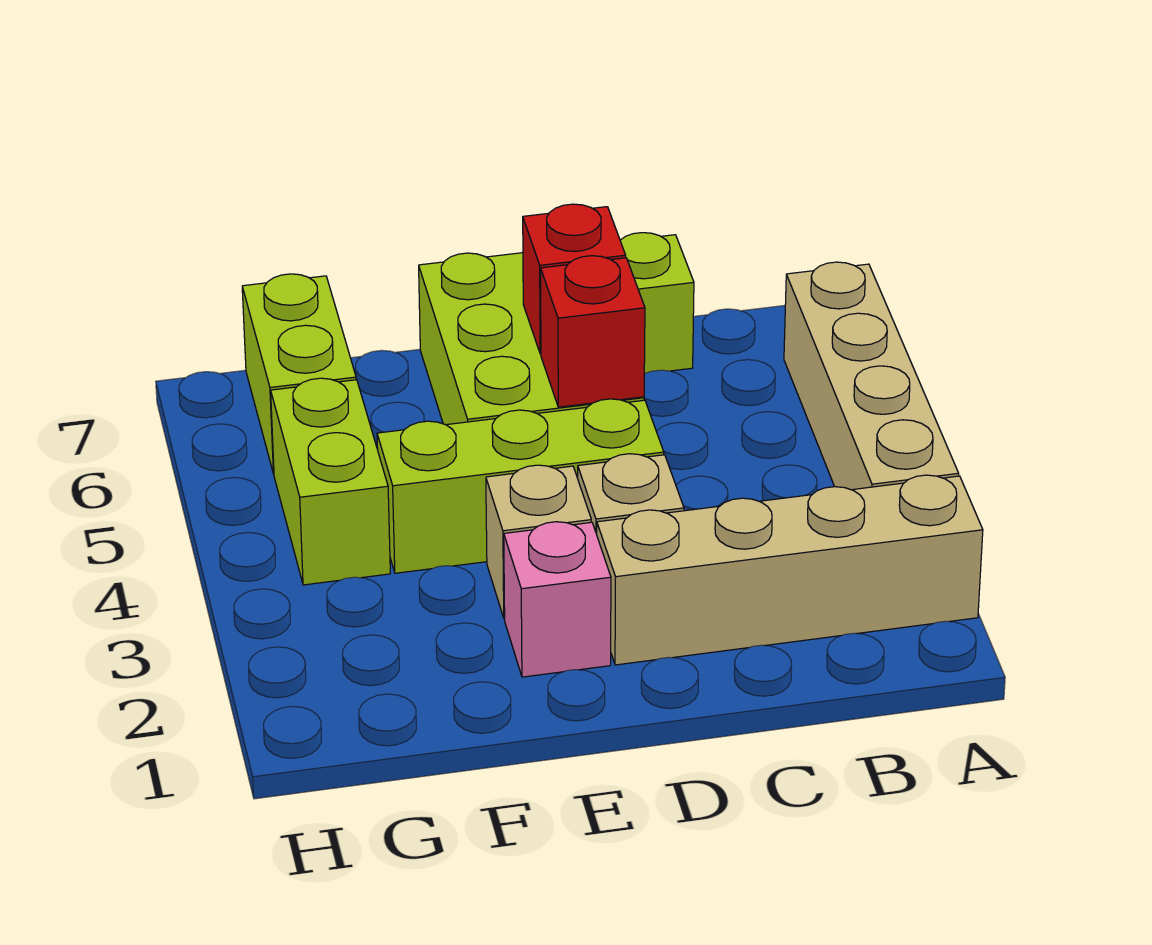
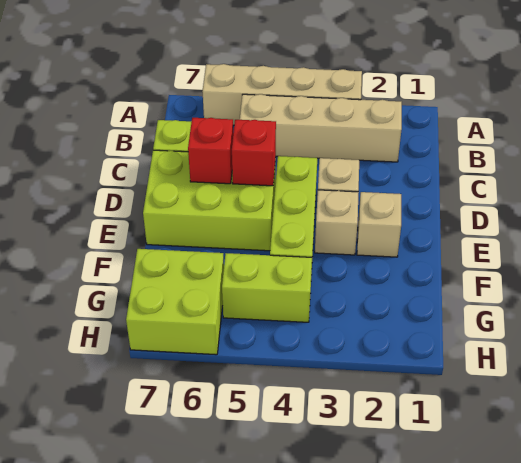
tan brick A2:D2 level 1 -> tan brick B2:B5 level 1
pink brick E2 level 1 -> tan brick E2 level 1
lime brick G6:G7 level 1 -> lime brick G6:H7 level 1

